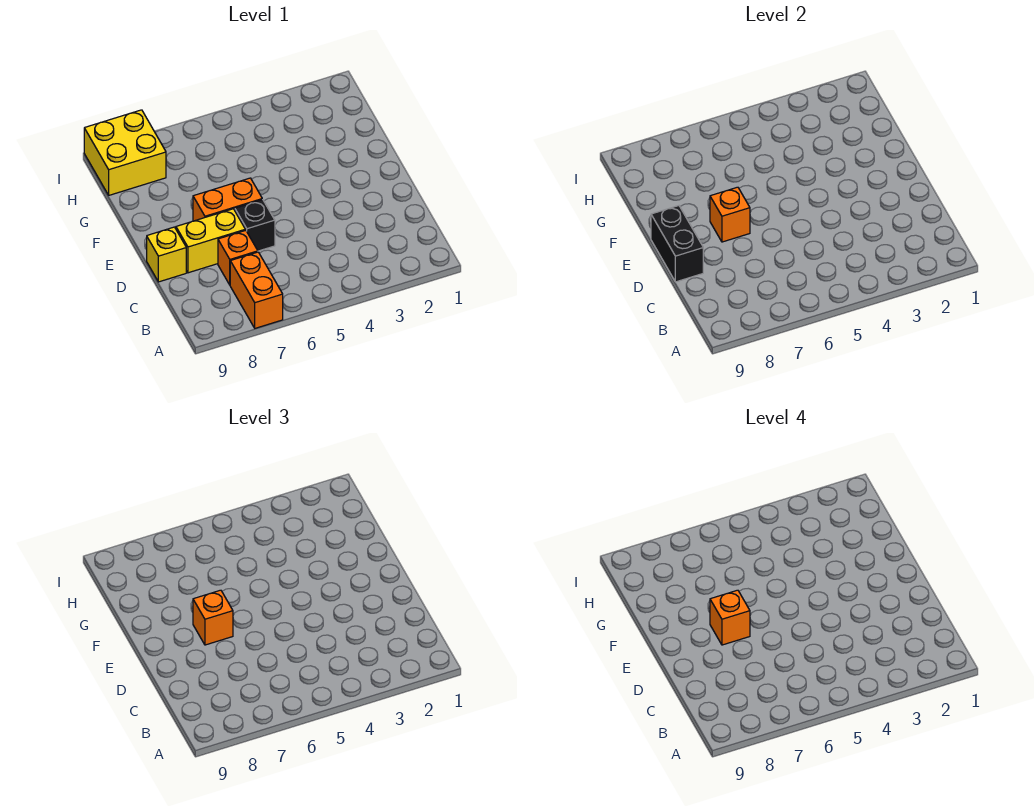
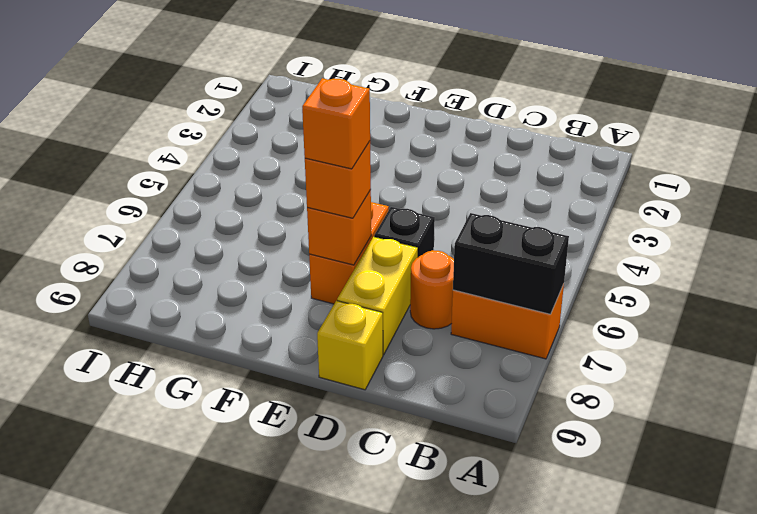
orange brick C7 level 1 -> orange round brick C7 level 1
black brick D9:E9 level 2 -> black brick A7:B7 level 2
yellow brick H8:I9 level 1 -> none

